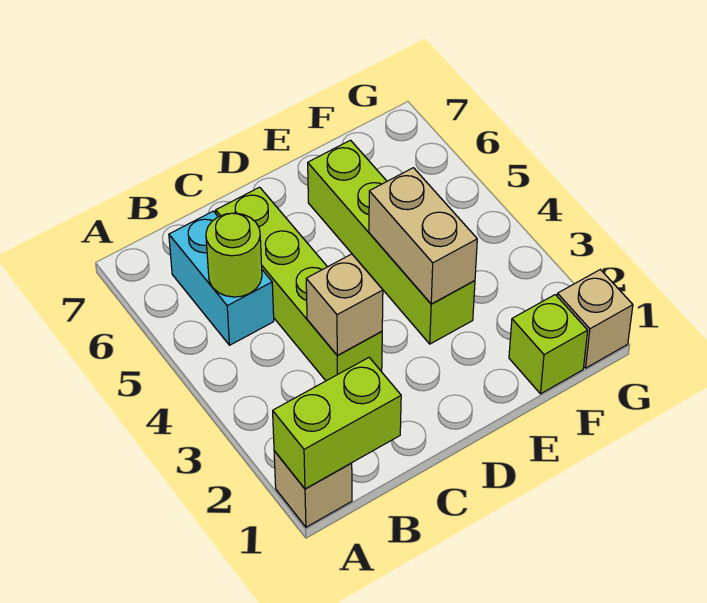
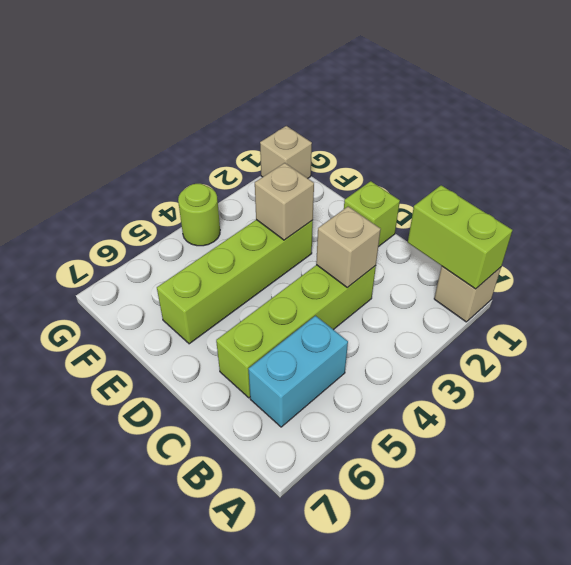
lime round brick B5 level 2 -> lime round brick G4 level 1
tan brick E3:E4 level 2 -> tan brick E3 level 2
lime brick F1 level 1 -> lime brick D1 level 1

